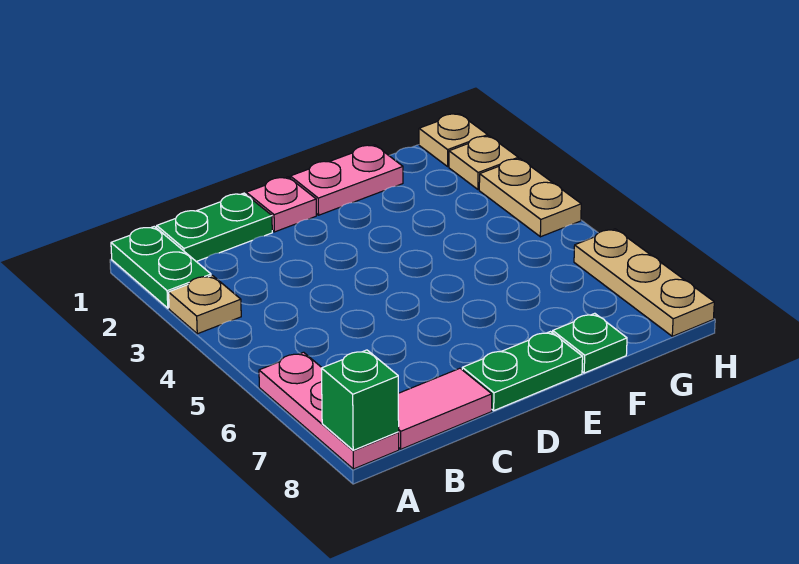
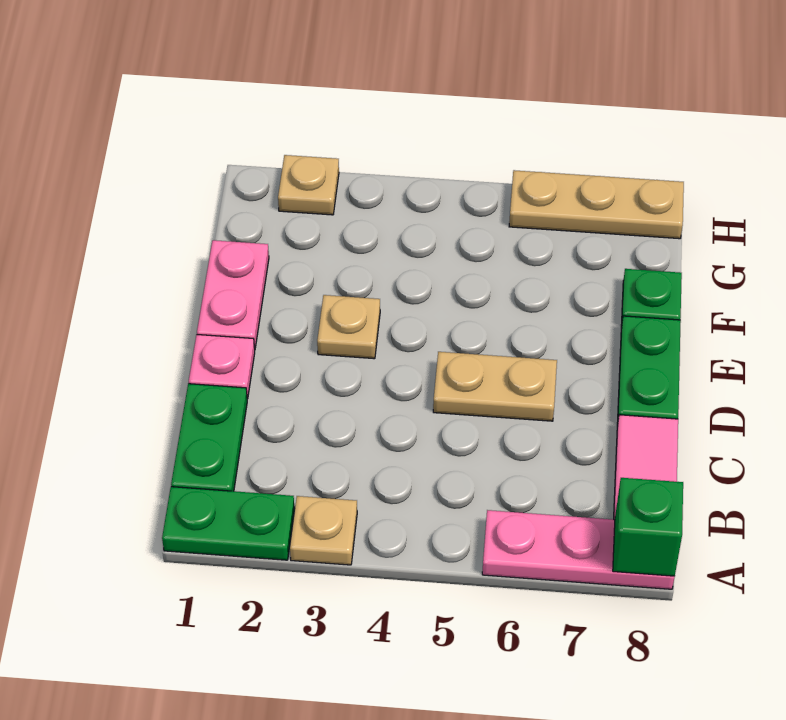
tan plate H1 level 1 -> tan plate E3 level 1
tan plate H3:H4 level 1 -> tan plate D5:D6 level 1

